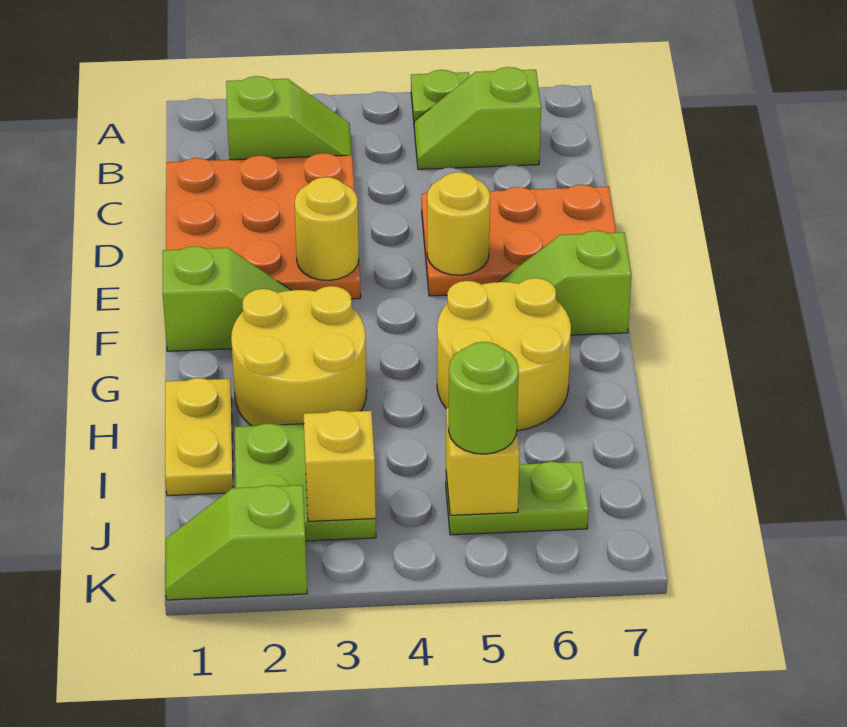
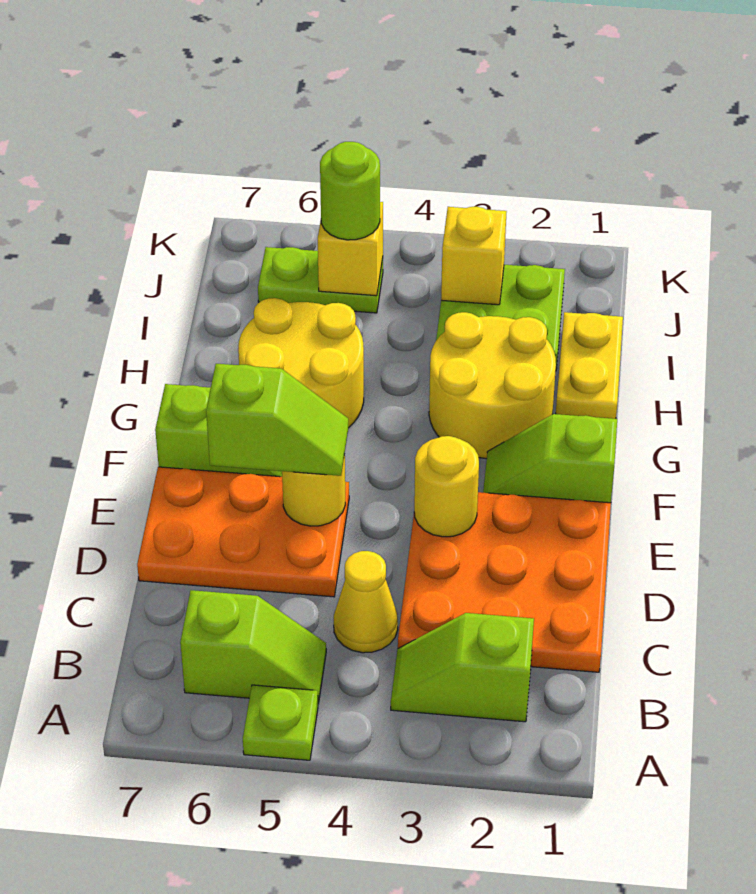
none -> yellow cone C4 level 1
lime slope K1:K2 level 1 top 2 -> lime slope E5:E6 level 3 top 6

